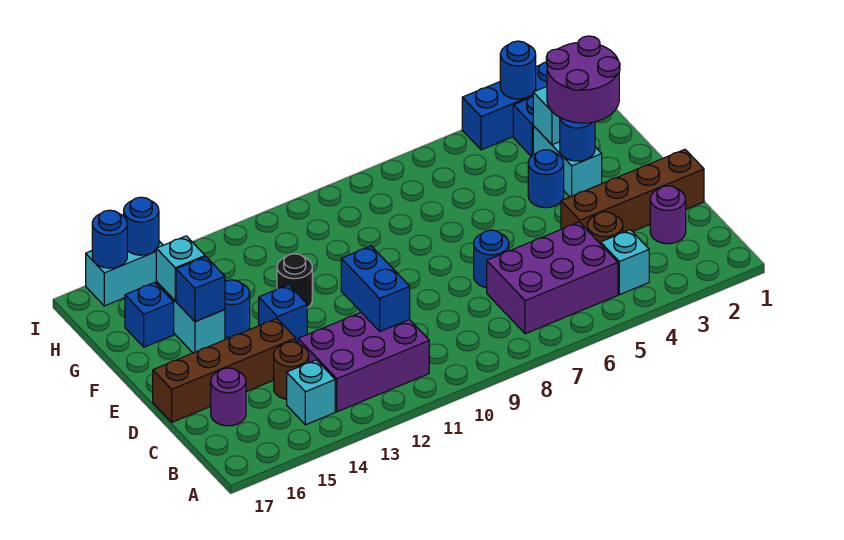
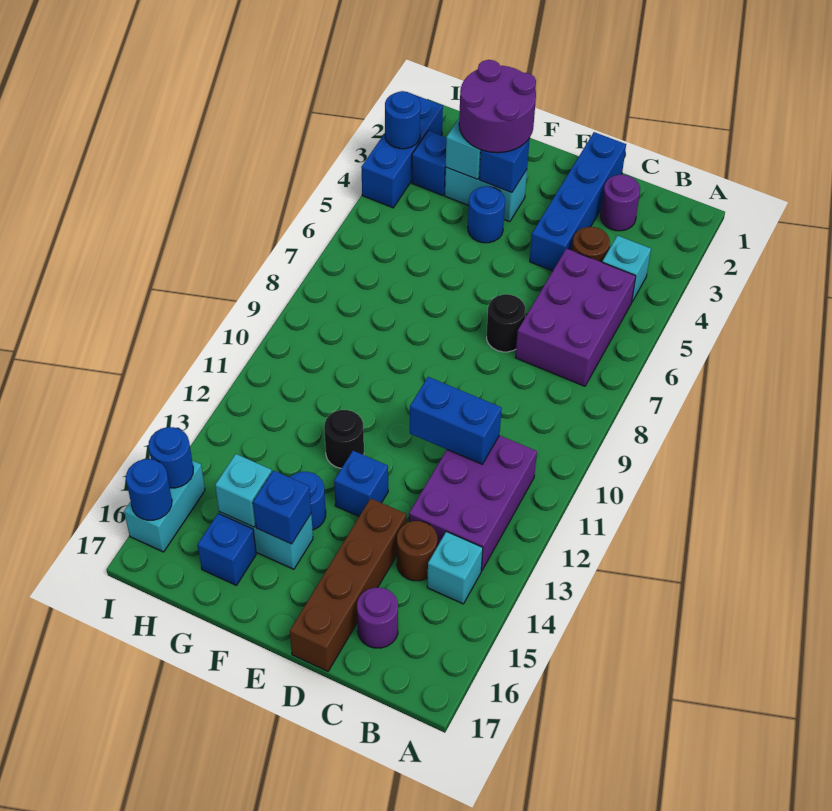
brown brick D1:D4 level 1 -> blue brick D1:D4 level 1
blue round brick D7 level 1 -> black round brick D7 level 1
blue round brick F3 level 2 -> blue brick F3 level 2

